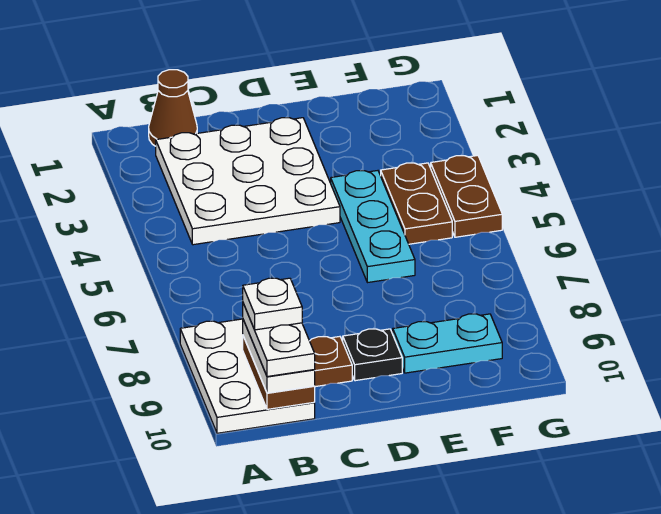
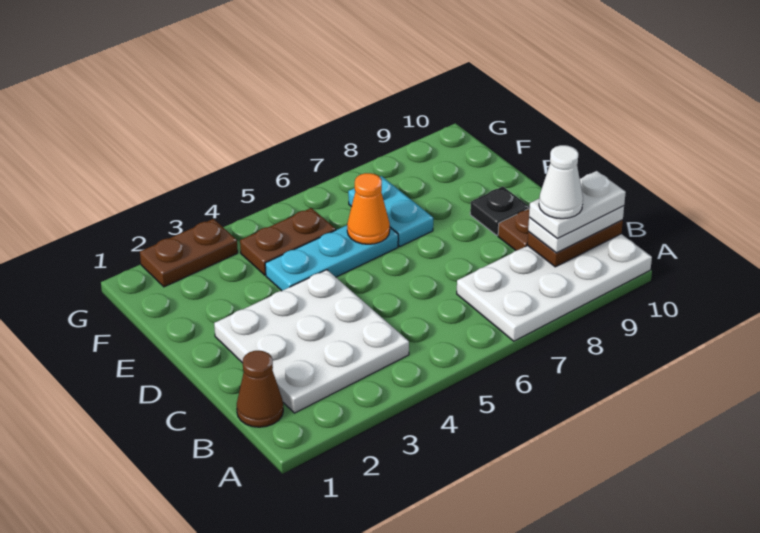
white plate A8:B10 level 1 -> white plate A7:B10 level 1
white plate B9 level 5 -> white cone B9 level 5
none -> orange cone E6 level 2
cyan plate E9:F9 level 1 -> cyan plate E7:F7 level 1
brown plate G4:G5 level 1 -> brown plate G2:G3 level 1

